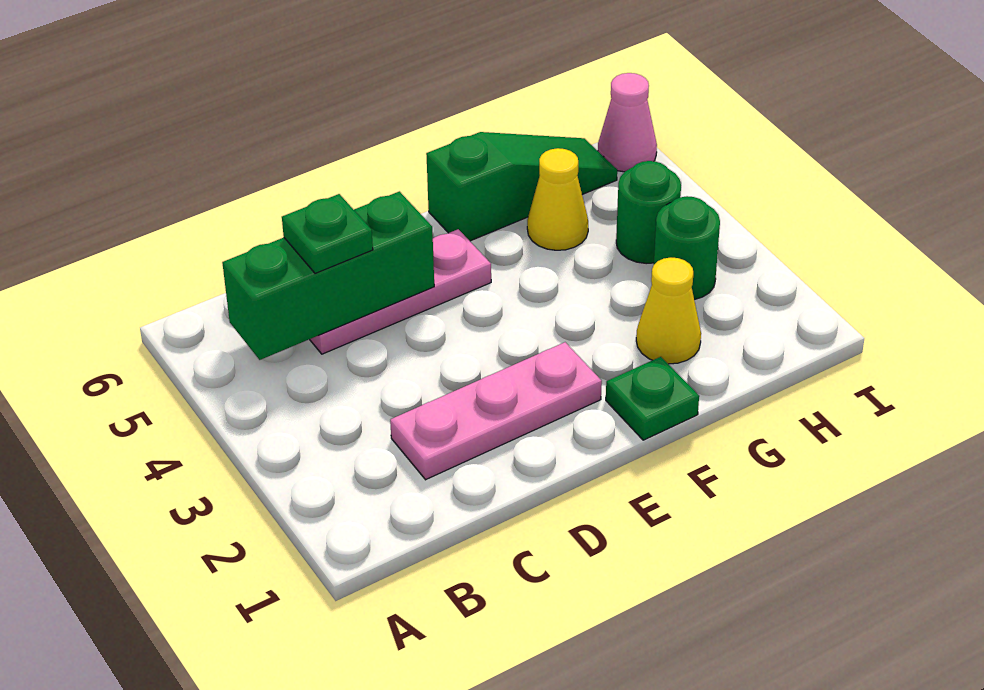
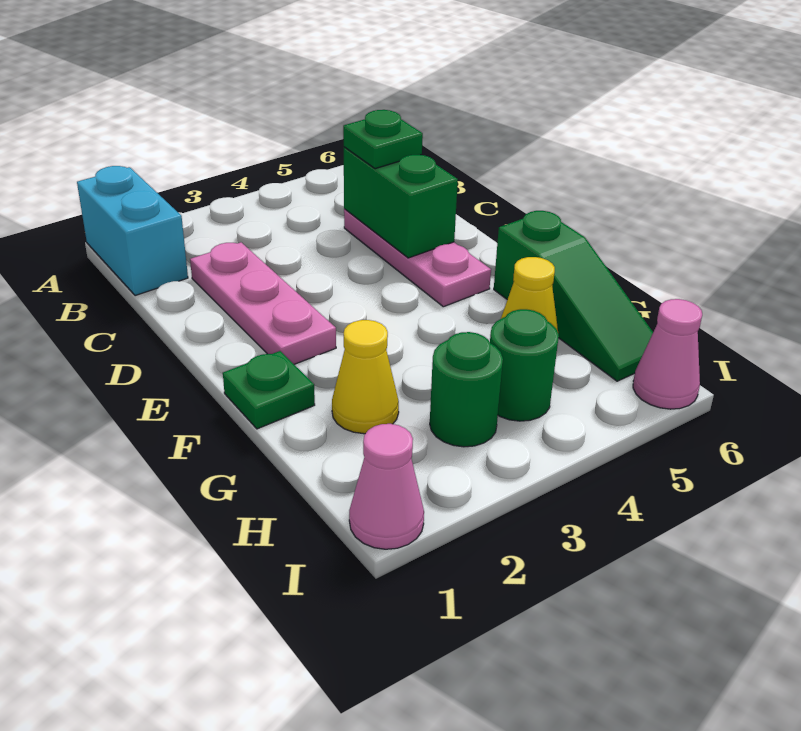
none -> cyan brick A1:B1 level 1
green brick B5:D5 level 2 -> green brick C5:D5 level 2
none -> pink cone I1 level 1

